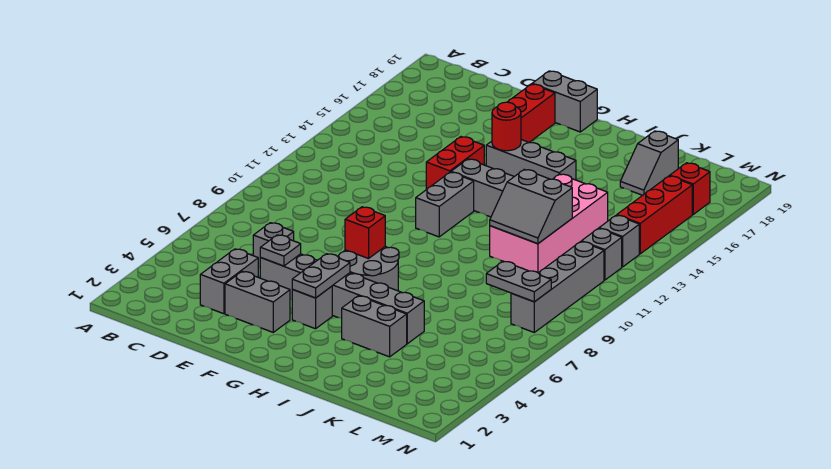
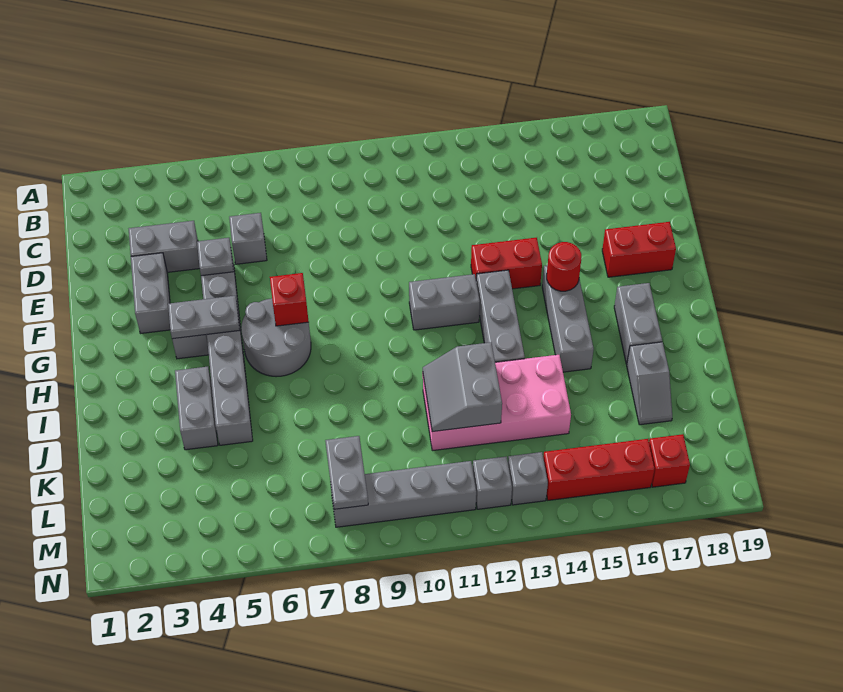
grey brick F19:G19 level 1 -> grey brick H17:I17 level 1
grey slope K17:K18 level 1 top 18 -> grey slope J17:K17 level 1 top J

